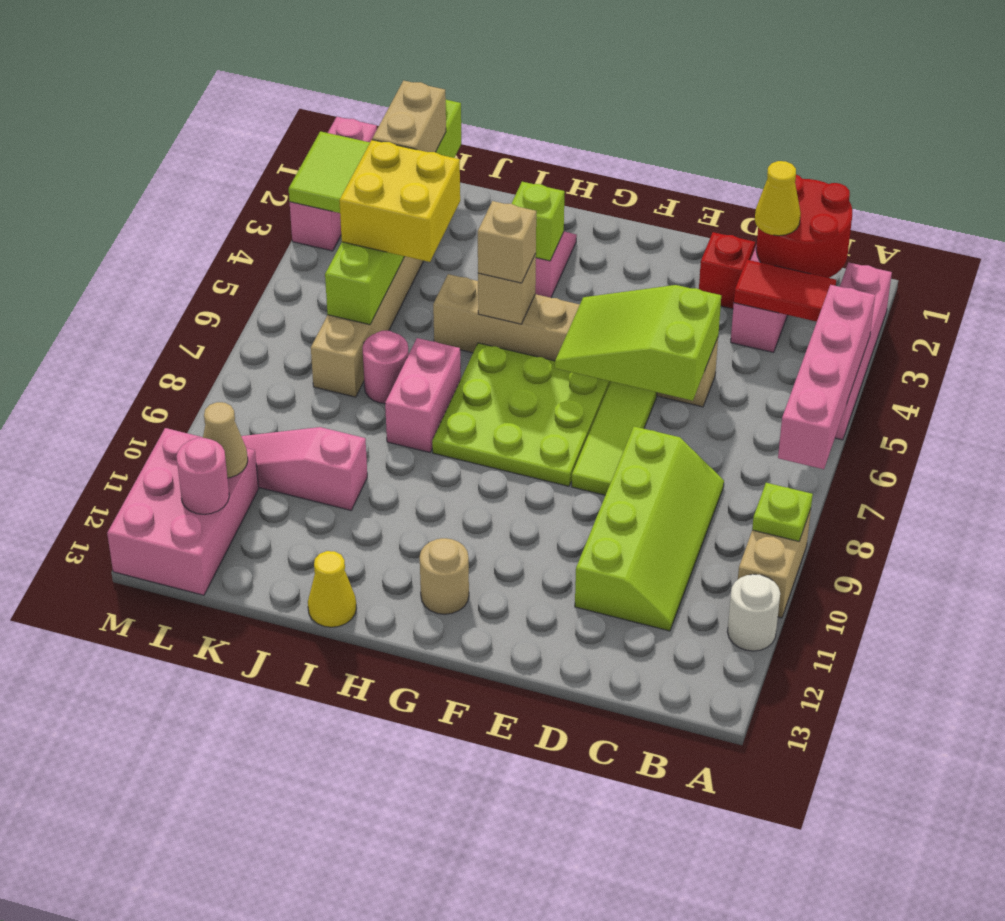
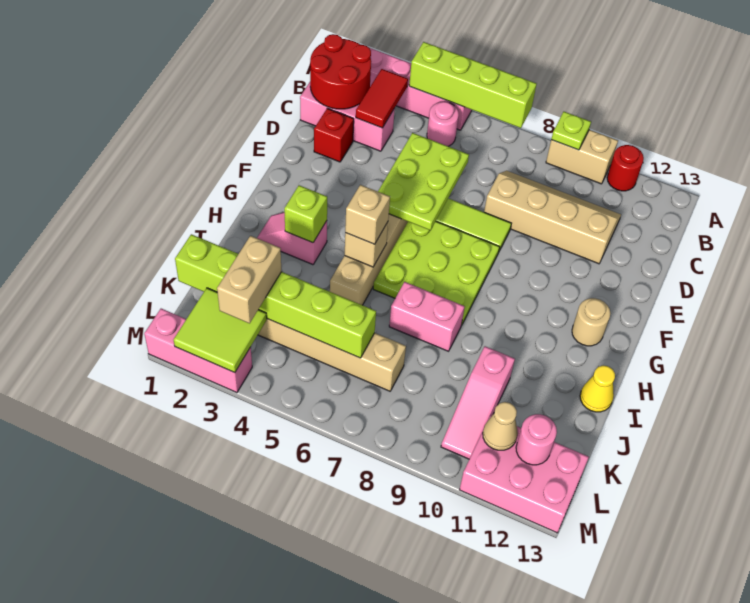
pink brick A4:A7 level 2 -> lime brick A4:A7 level 2
white round brick A11 level 1 -> red round brick A11 level 1
yellow cone C2 level 3 -> none
lime slope C8:D11 level 1 top D -> tan slope C8:D11 level 1 top D
lime slope D5:F6 level 2 top D -> lime plate D5:F6 level 2
yellow brick J4:K5 level 3 -> none
pink round brick J7 level 1 -> pink round brick B5 level 1
tan brick K2:K3 level 3 -> tan brick K3:L3 level 3

